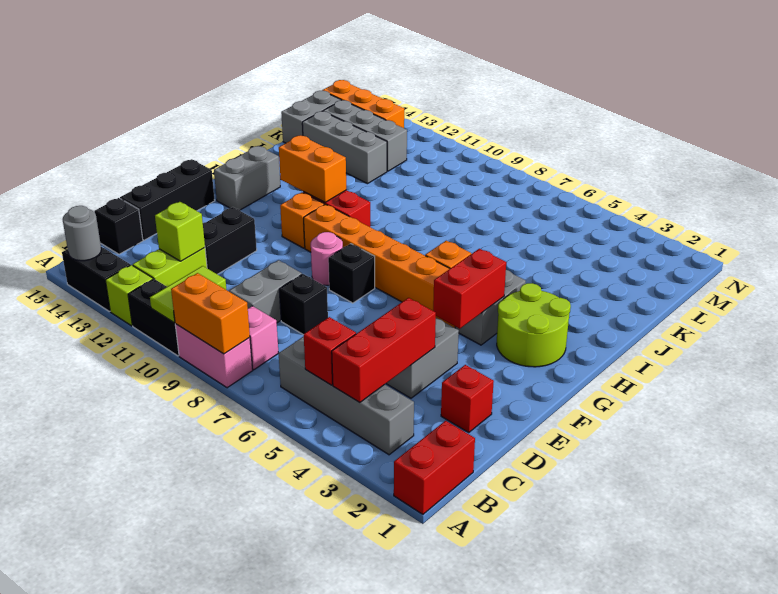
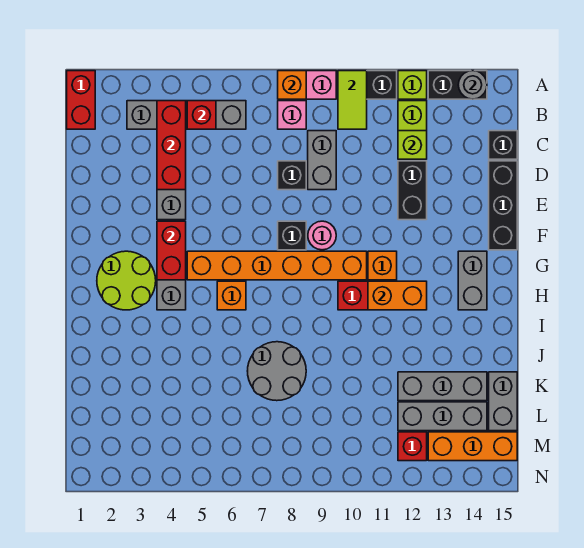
orange brick A8:A9 level 2 -> orange brick A8 level 2
red brick D2 level 1 -> red brick M12 level 1
none -> grey round brick J7:K8 level 1

